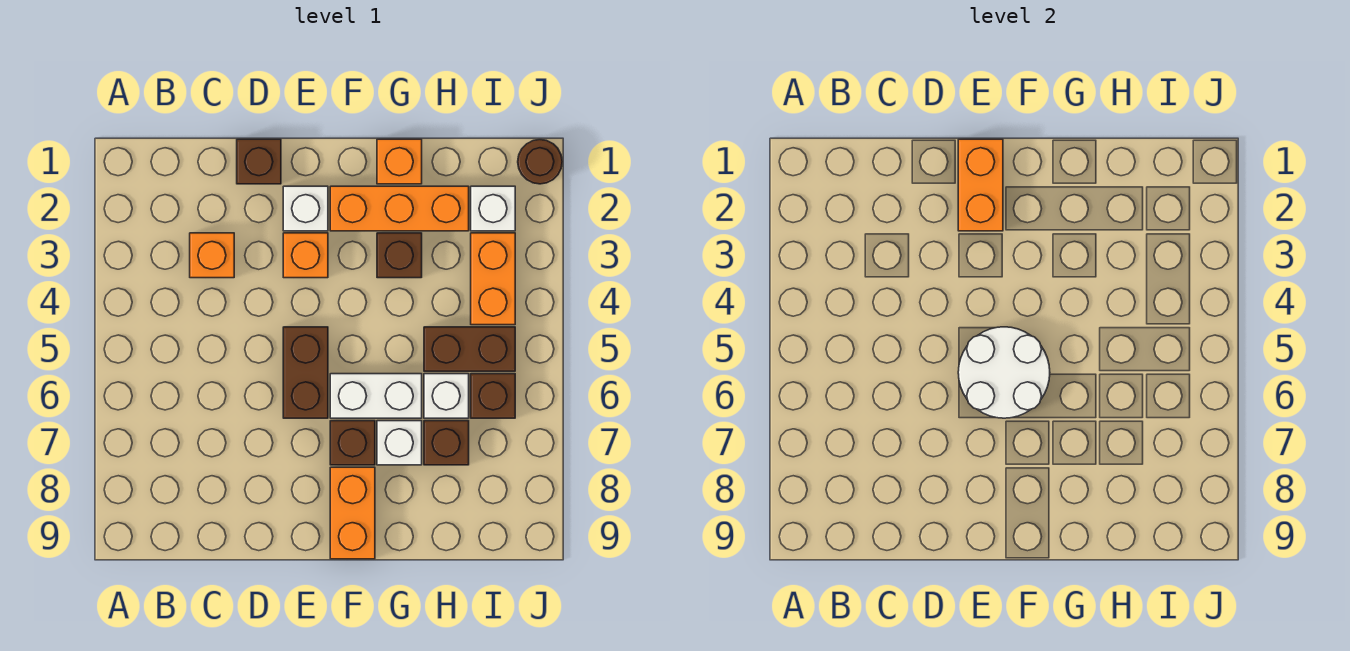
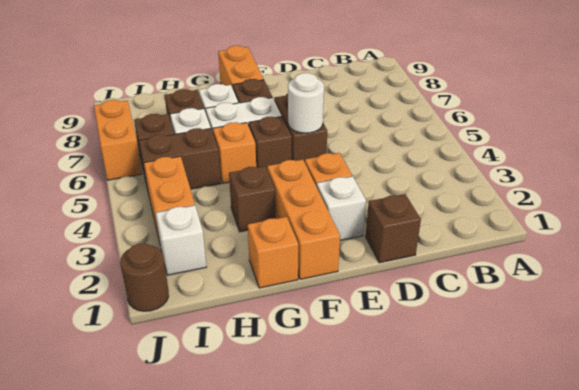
orange brick C3 level 1 -> orange brick G5 level 1
orange brick E1:E2 level 2 -> orange brick J6:J7 level 1
white round brick E5:F6 level 2 -> white round brick E5 level 2
orange brick F2:H2 level 1 -> orange brick F1:F3 level 1
none -> brown brick F5 level 1

